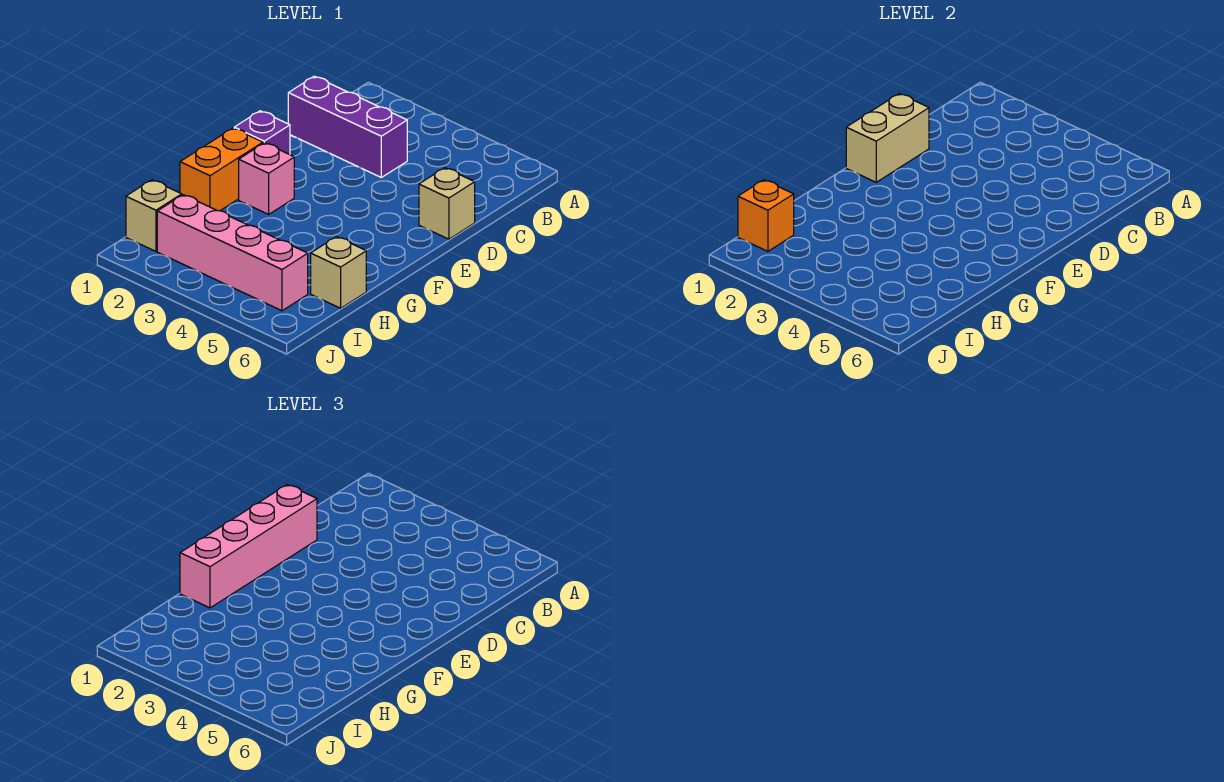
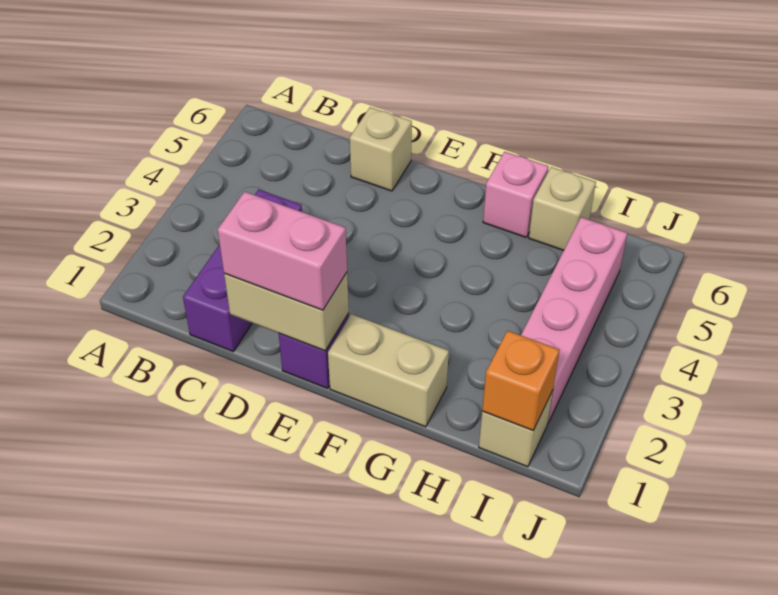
pink brick D1:G1 level 3 -> pink brick D1:E1 level 3
orange brick F1:G1 level 1 -> tan brick F1:G1 level 1
pink brick F2 level 1 -> pink brick G6 level 1

